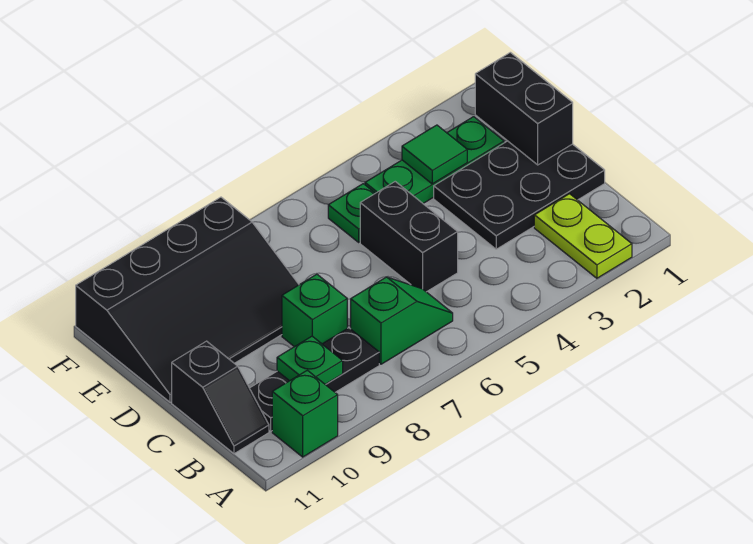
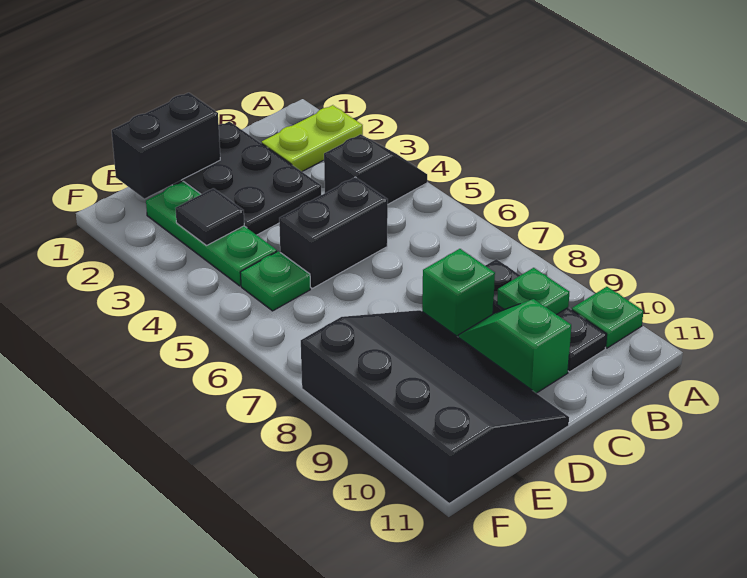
green brick A10 level 1 -> green plate A10 level 1
green slope B6:B7 level 1 top 7 -> green slope C9:C10 level 1 top 10
black slope B11:C11 level 1 top C -> black slope A4:B4 level 1 top B
green tile E3 level 2 -> black tile E3 level 2

